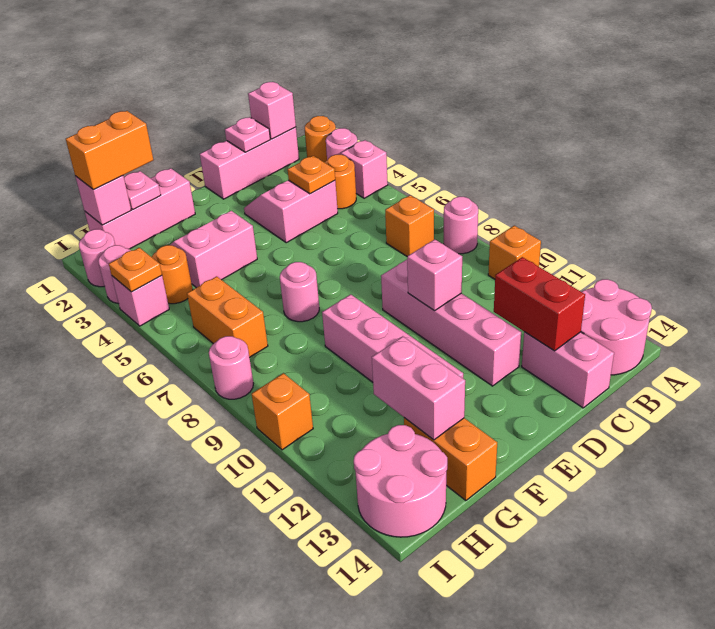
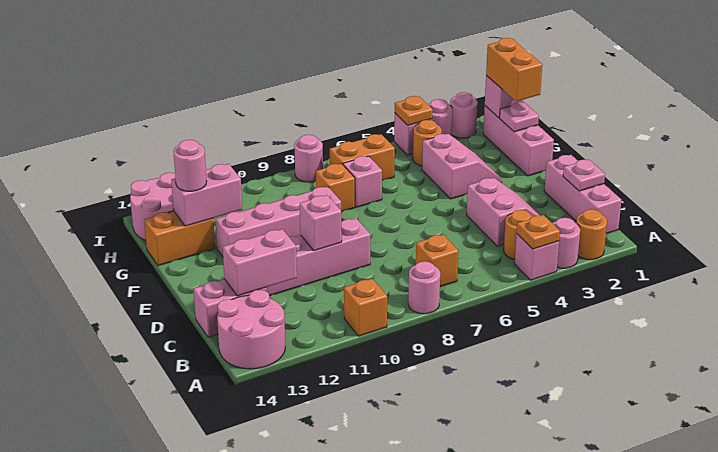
pink brick B1 level 2 -> pink brick G7 level 1
orange plate C4 level 2 -> orange plate A4 level 2
red brick C12:C13 level 2 -> pink brick C12:C13 level 2
pink round brick F7 level 1 -> pink round brick G13 level 3
orange brick I10 level 1 -> orange brick G8 level 1

